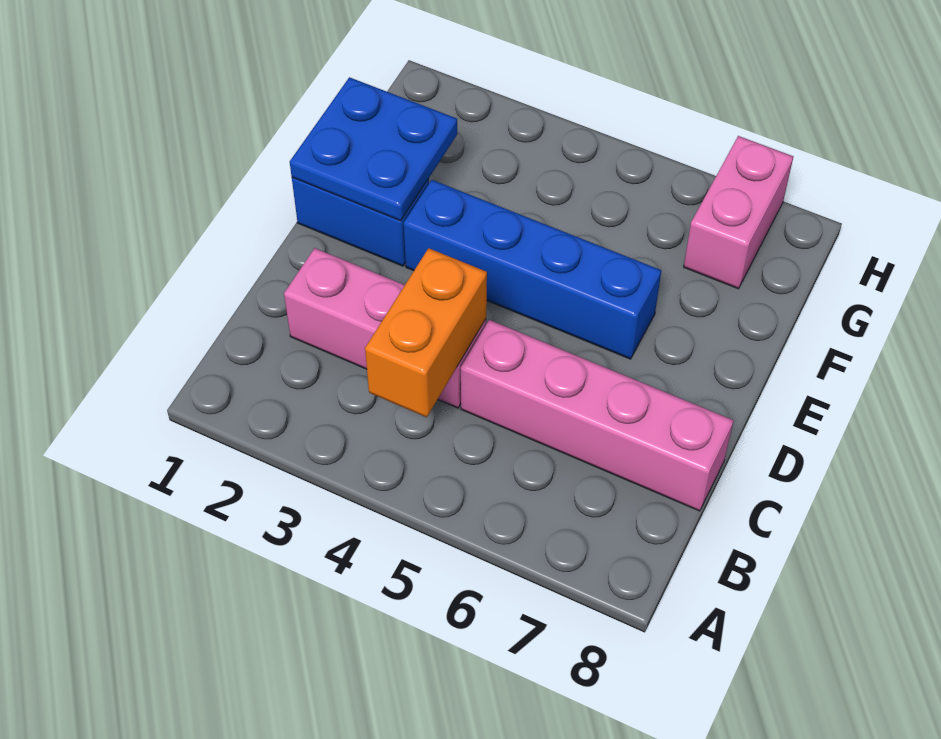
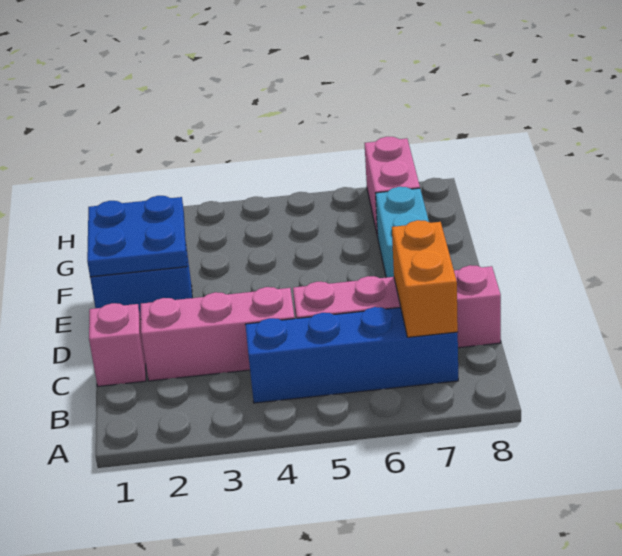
orange brick B4:C4 level 2 -> orange brick B7:C7 level 2
none -> pink brick C1 level 1
blue brick E3:E6 level 1 -> blue brick B4:B7 level 1
none -> cyan brick E7:F7 level 1

